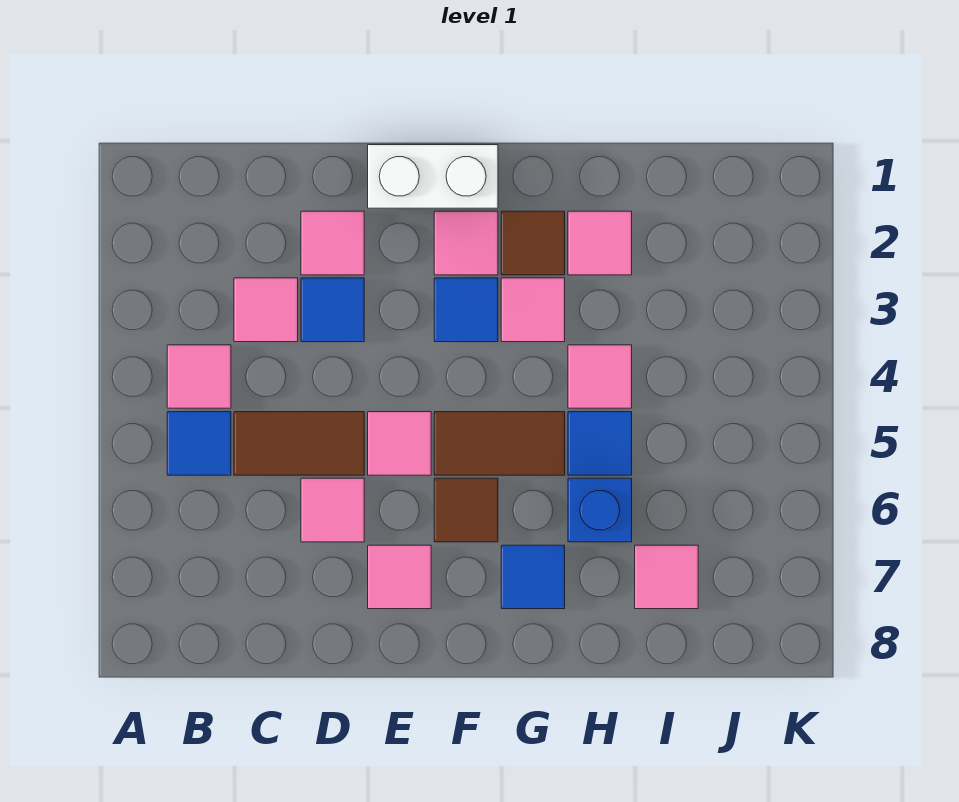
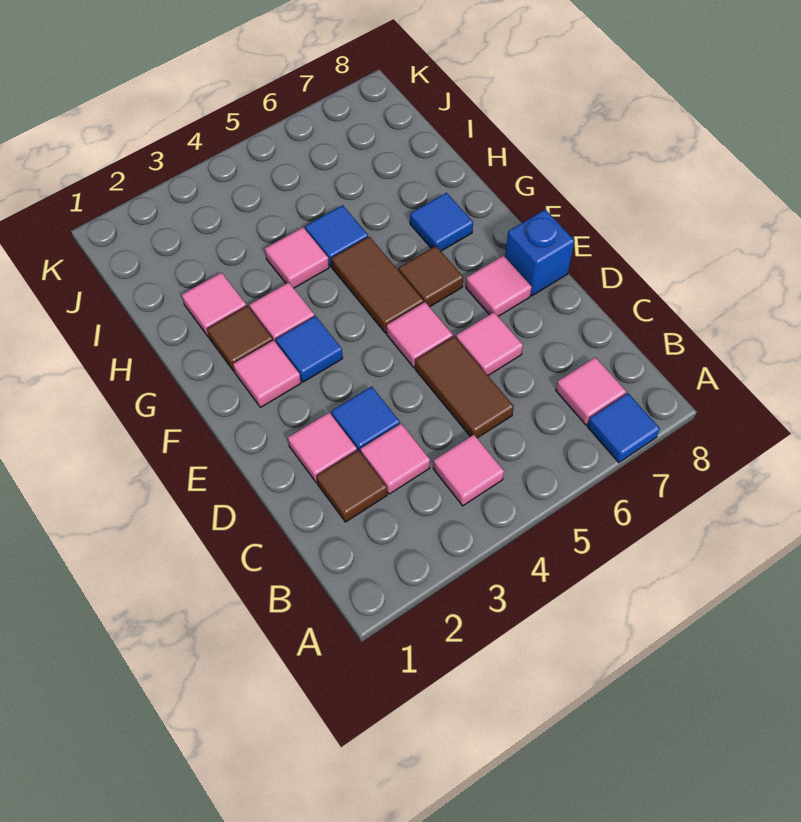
blue tile B5 level 1 -> blue tile A7 level 1
none -> brown tile C2 level 1
white brick E1:F1 level 1 -> none
blue brick H6 level 1 -> blue brick E8 level 1
pink tile I7 level 1 -> pink tile B7 level 1

